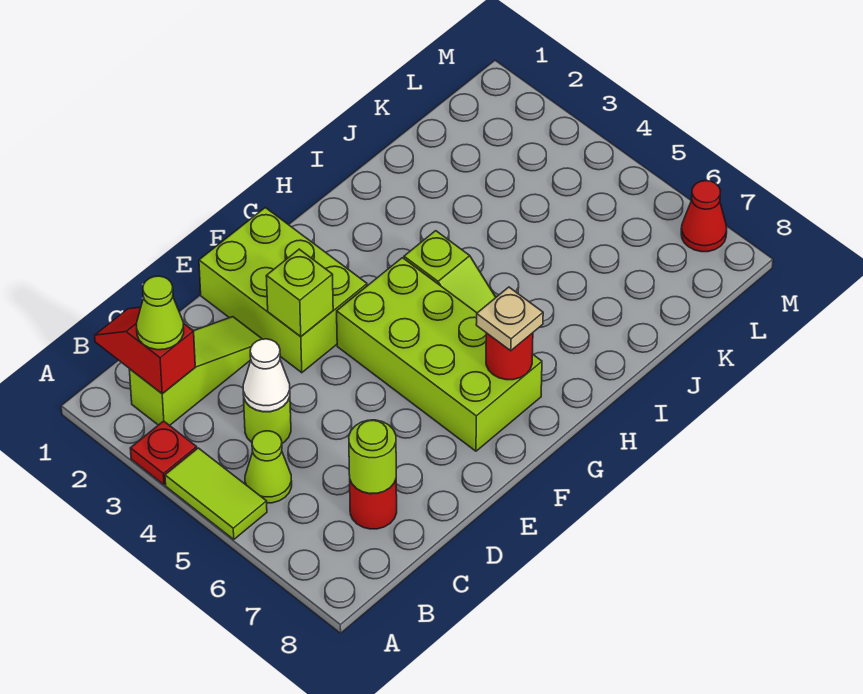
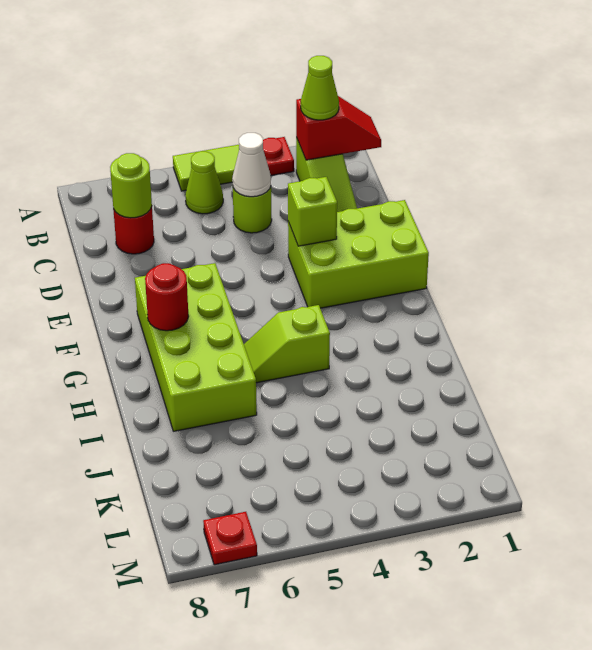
lime brick F4:G7 level 1 -> lime brick F6:I7 level 1
tan plate G7 level 3 -> none
red cone M7 level 1 -> red plate M7 level 1

